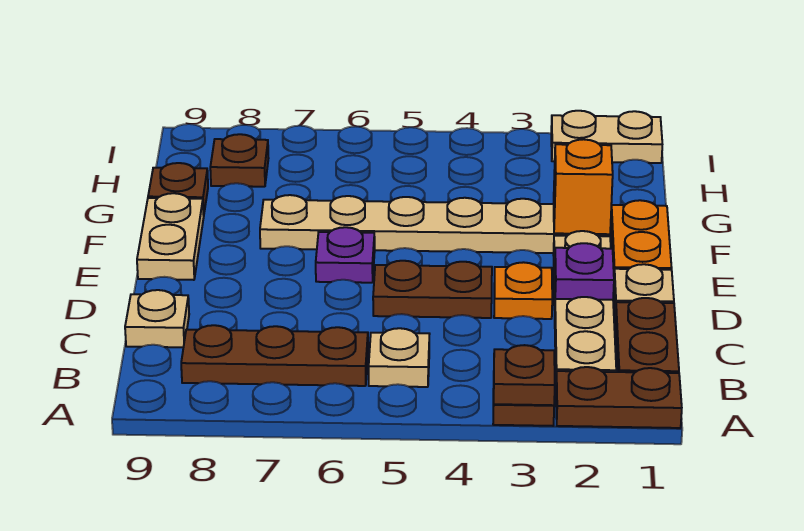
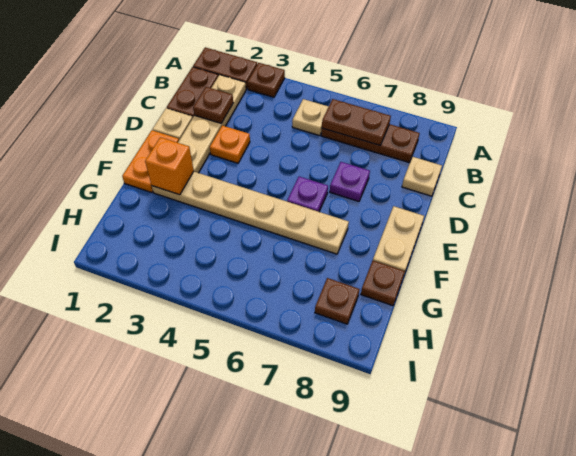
brown plate A3 level 2 -> brown plate C2 level 2
purple plate D2 level 2 -> purple plate D7 level 1
brown plate D4:D5 level 1 -> brown plate B6:B7 level 2
tan plate I1:I2 level 1 -> none

